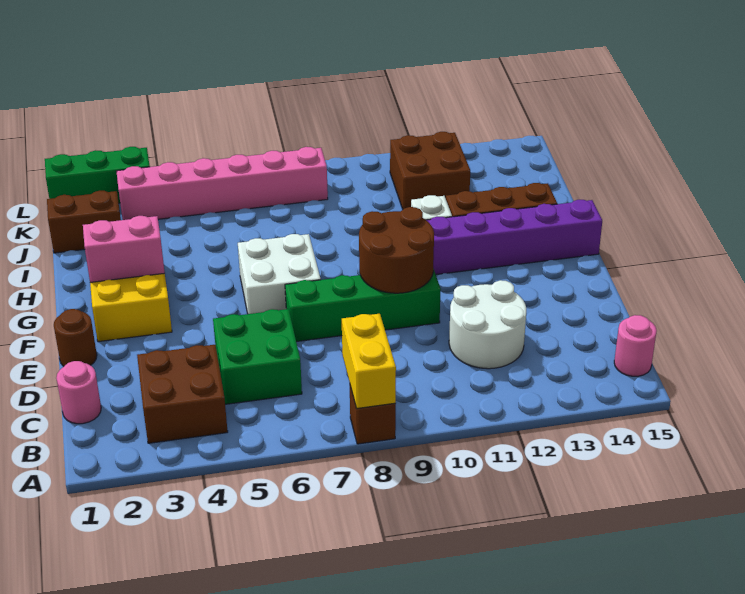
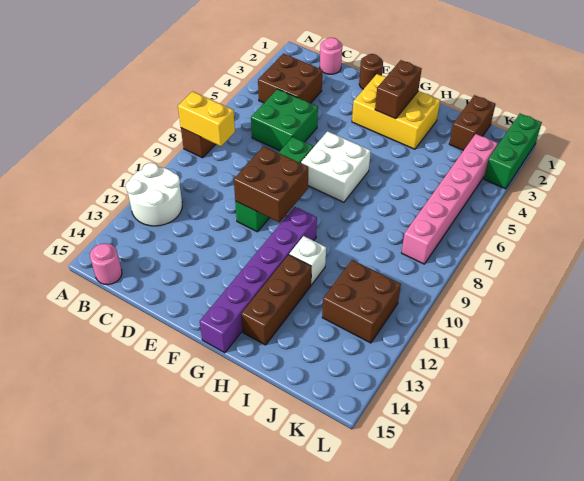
white round brick C11:D12 level 1 -> white round brick A11:B12 level 1
brown round brick E9:F10 level 2 -> brown brick E9:F10 level 2
pink brick G2:G3 level 2 -> brown brick G2:G3 level 2

